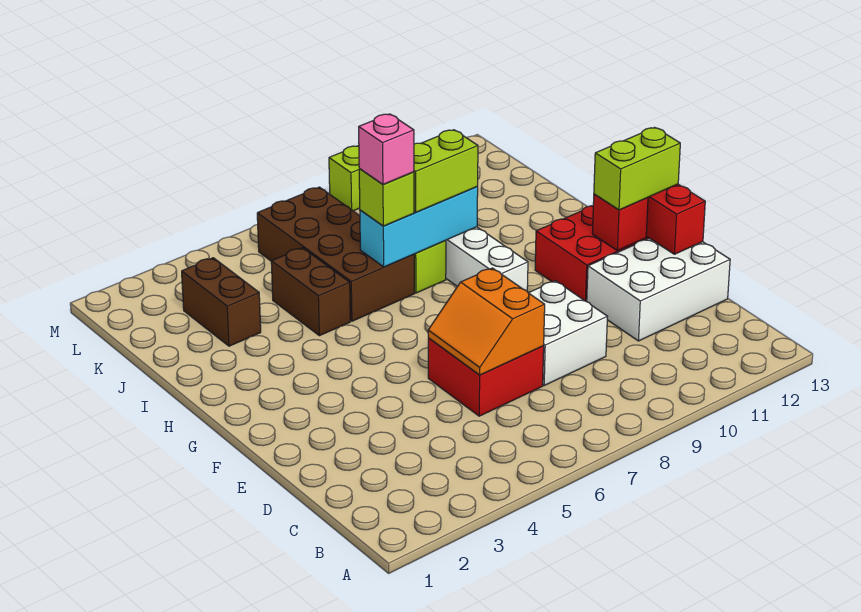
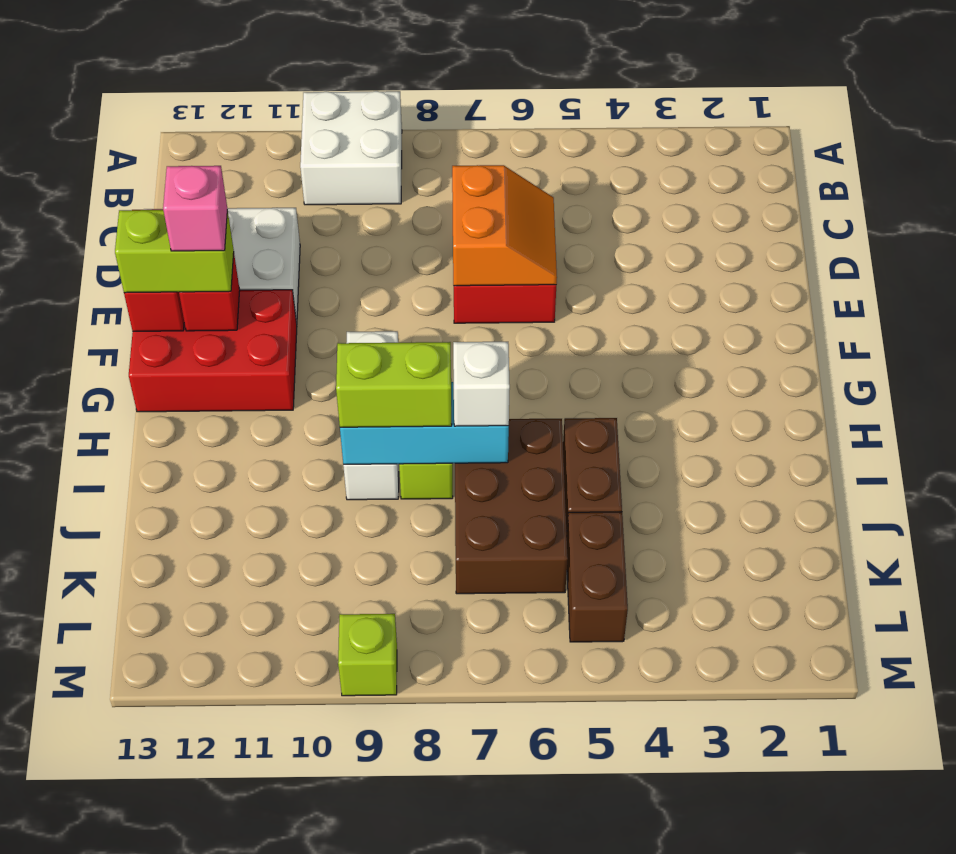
white brick D8:E9 level 1 -> white brick A9:B10 level 1
brown brick I6:L7 level 1 -> brown brick I6:K7 level 1
lime brick I7 level 3 -> white brick I7 level 3
pink brick I7 level 4 -> pink brick F12 level 4
brown brick J3:K3 level 1 -> brown brick K5:L5 level 1

